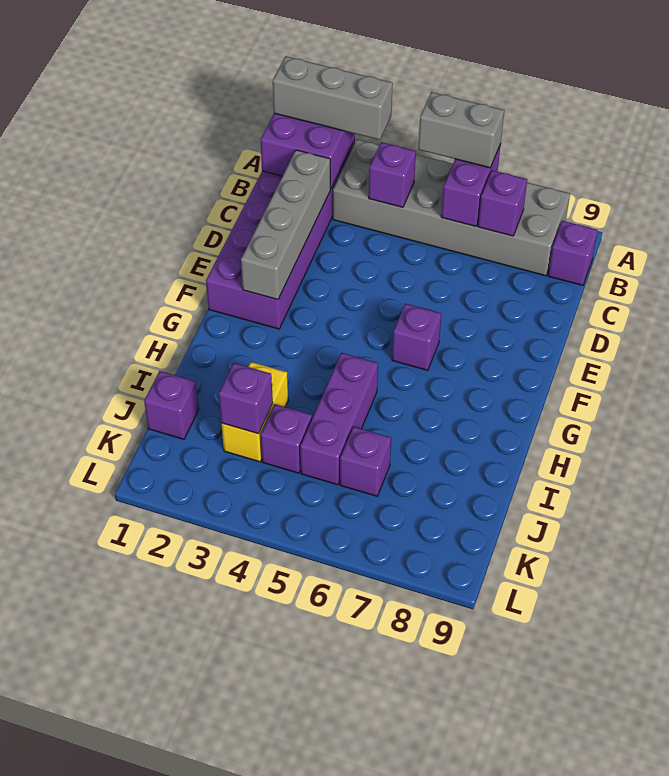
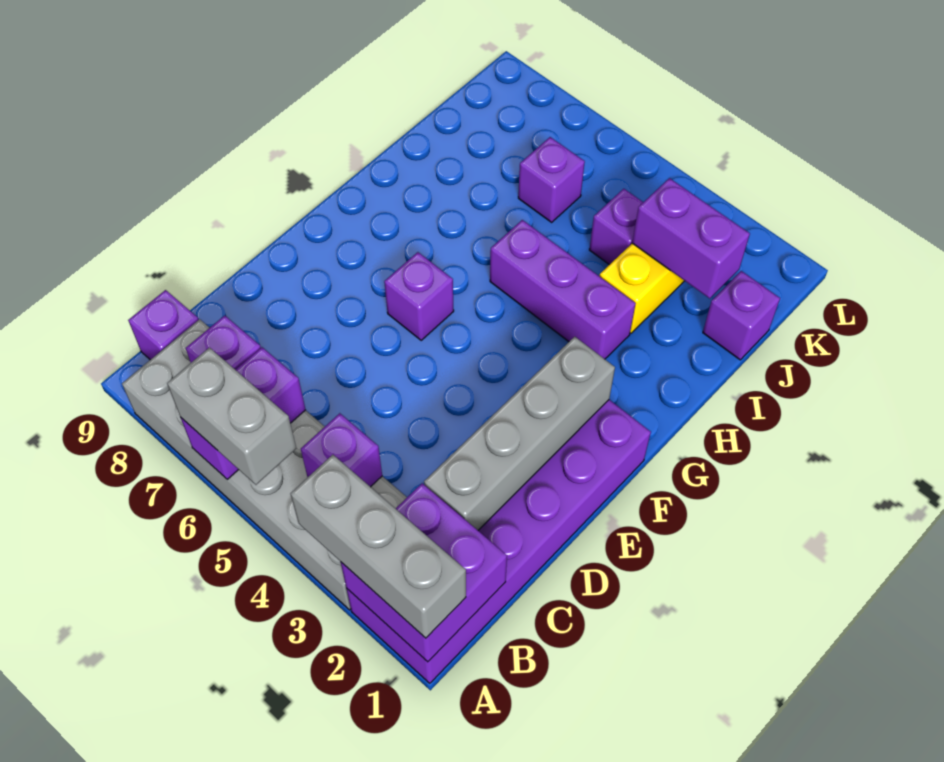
purple brick H5:J5 level 1 -> purple brick H3:H5 level 1
purple brick J3 level 2 -> purple brick J2:J3 level 2

